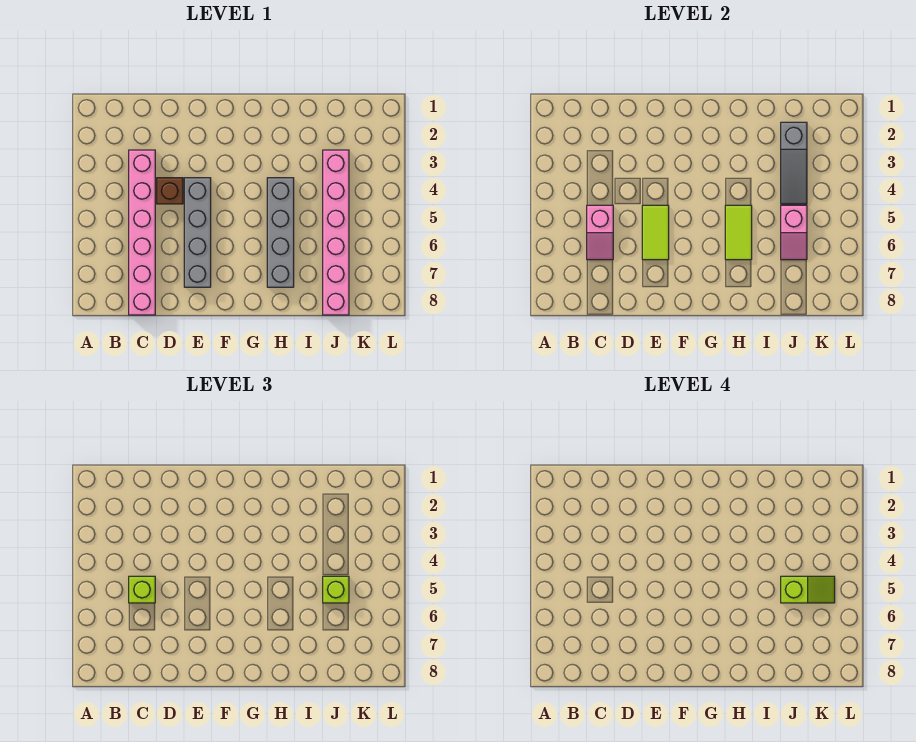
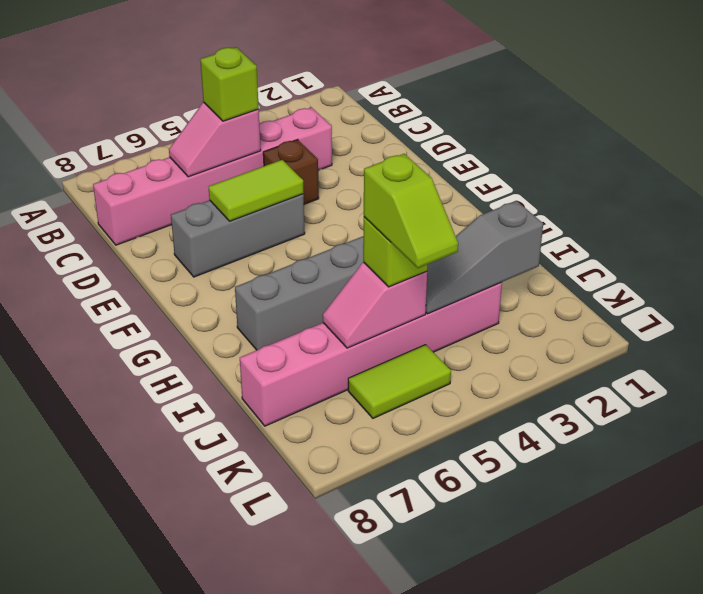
grey brick E4:E7 level 1 -> grey brick E5:E7 level 1
lime tile H5:H6 level 2 -> lime tile K5:K6 level 1

